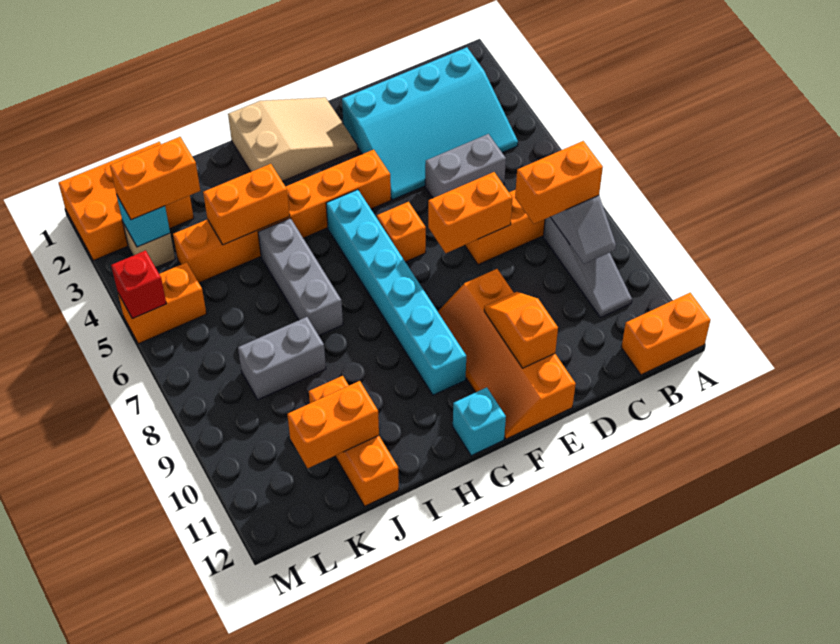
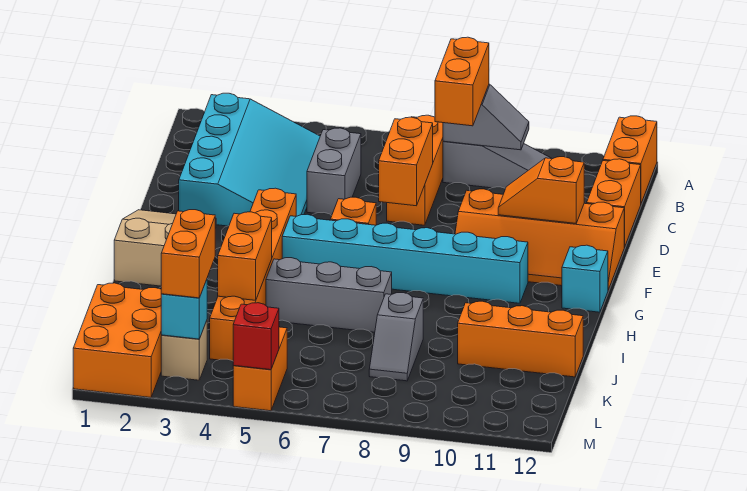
grey brick J8:K8 level 1 -> grey slope J8:K8 level 1 top J
orange brick J11:K11 level 2 -> orange brick C12:D12 level 1

